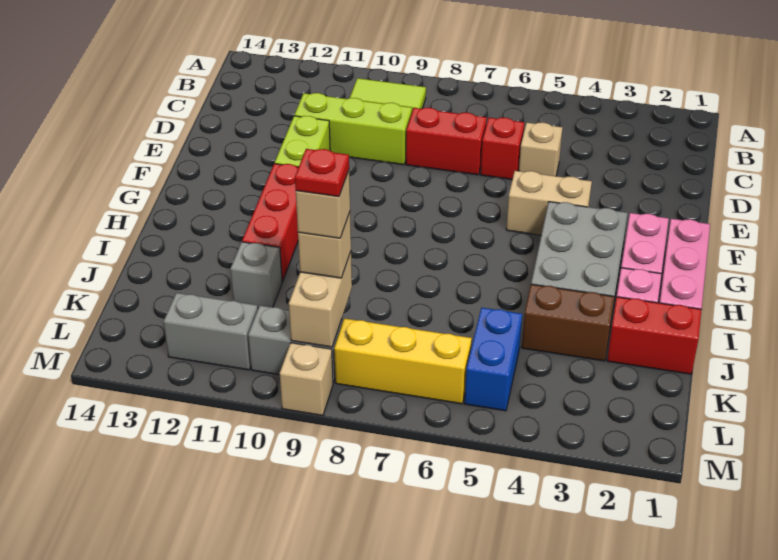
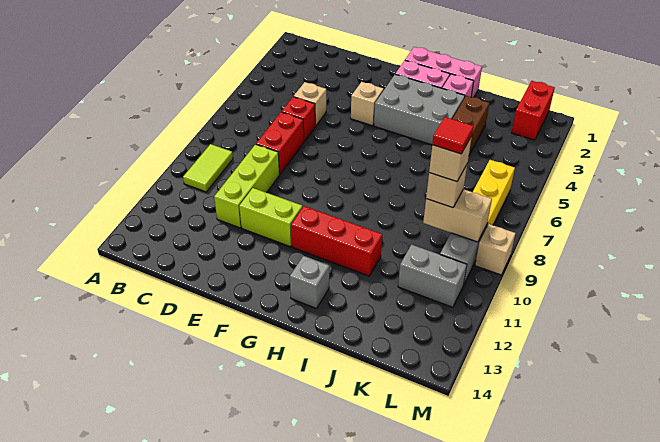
tan brick F4:F5 level 1 -> tan brick F4 level 1
red brick J1:J2 level 1 -> red brick L1:L2 level 1
grey brick J11 level 1 -> grey brick H13 level 1
blue brick K5:L5 level 1 -> none
red plate K9 level 5 -> red tile K9 level 5
grey brick L11:L12 level 1 -> grey brick K11:L11 level 1

